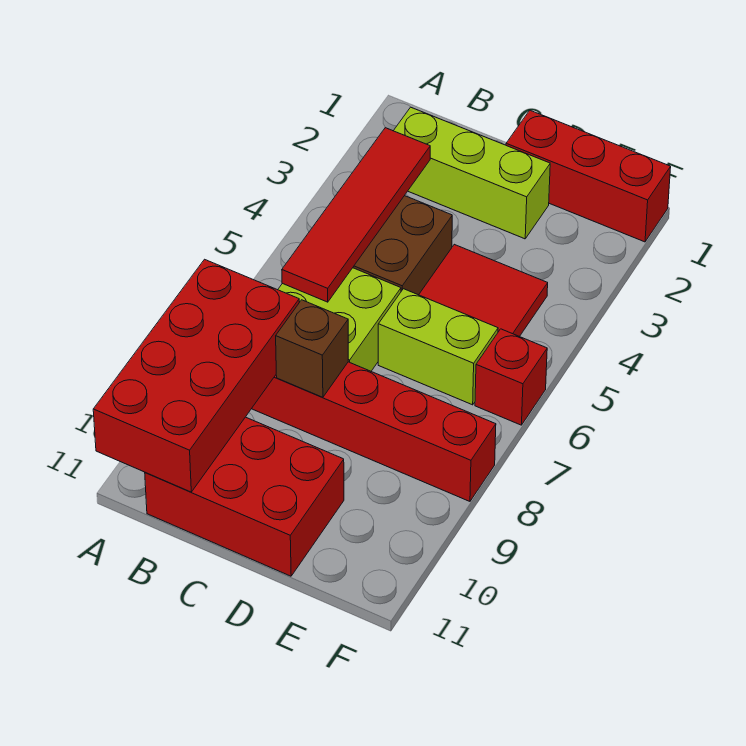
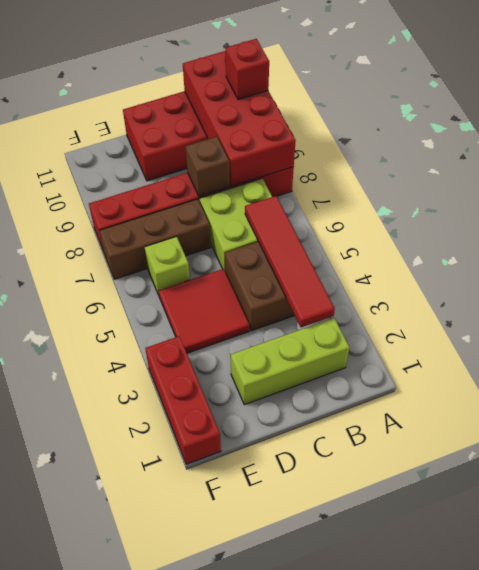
red brick D1:F1 level 1 -> red brick F1:F3 level 1
lime brick D6:E6 level 1 -> lime brick E6 level 1
none -> brown brick D7:F7 level 1
red brick F6 level 1 -> red brick A10 level 3

